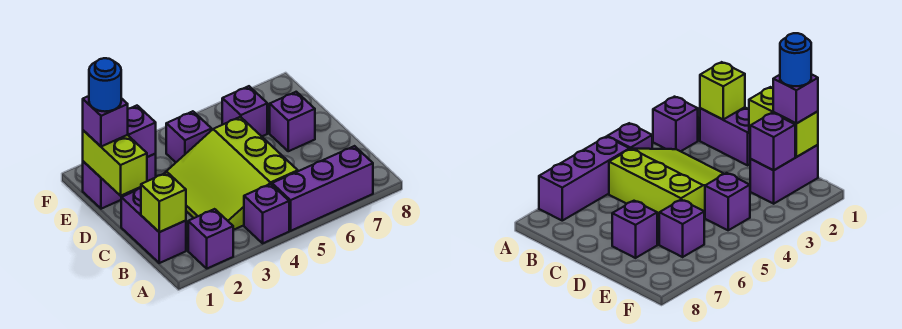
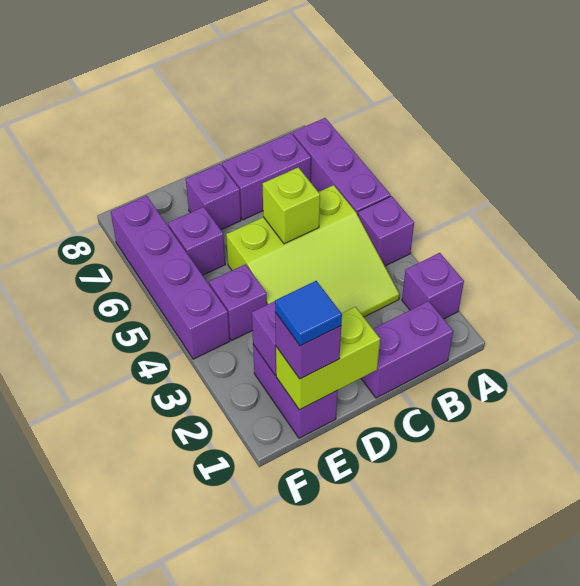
lime brick B1 level 2 -> lime brick C5 level 2
none -> purple brick B7:C7 level 1
blue round brick E1 level 4 -> blue tile E1 level 4
none -> purple brick F4:F7 level 1

